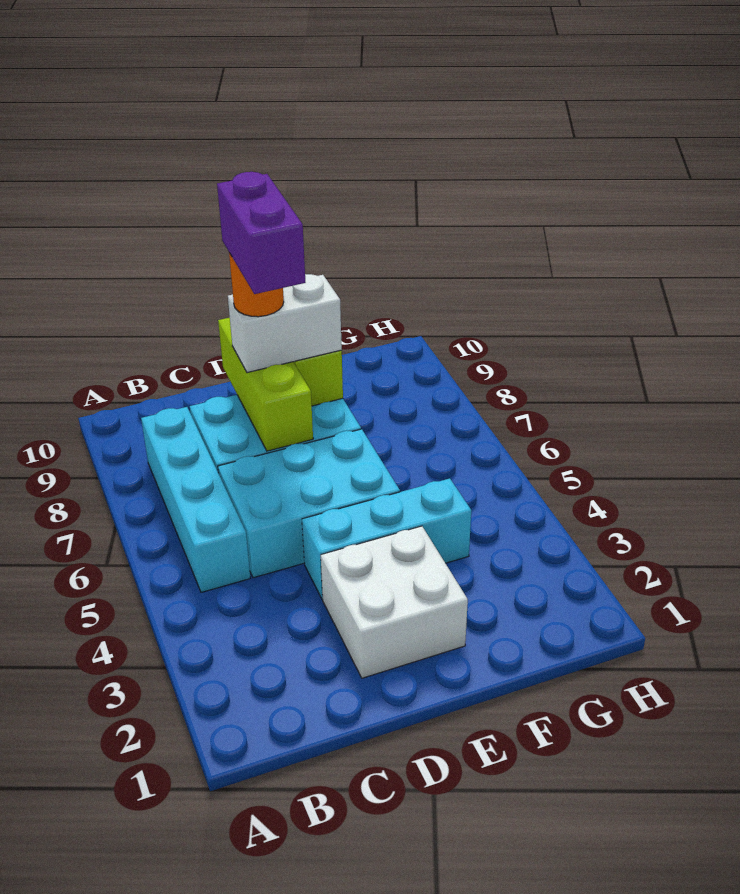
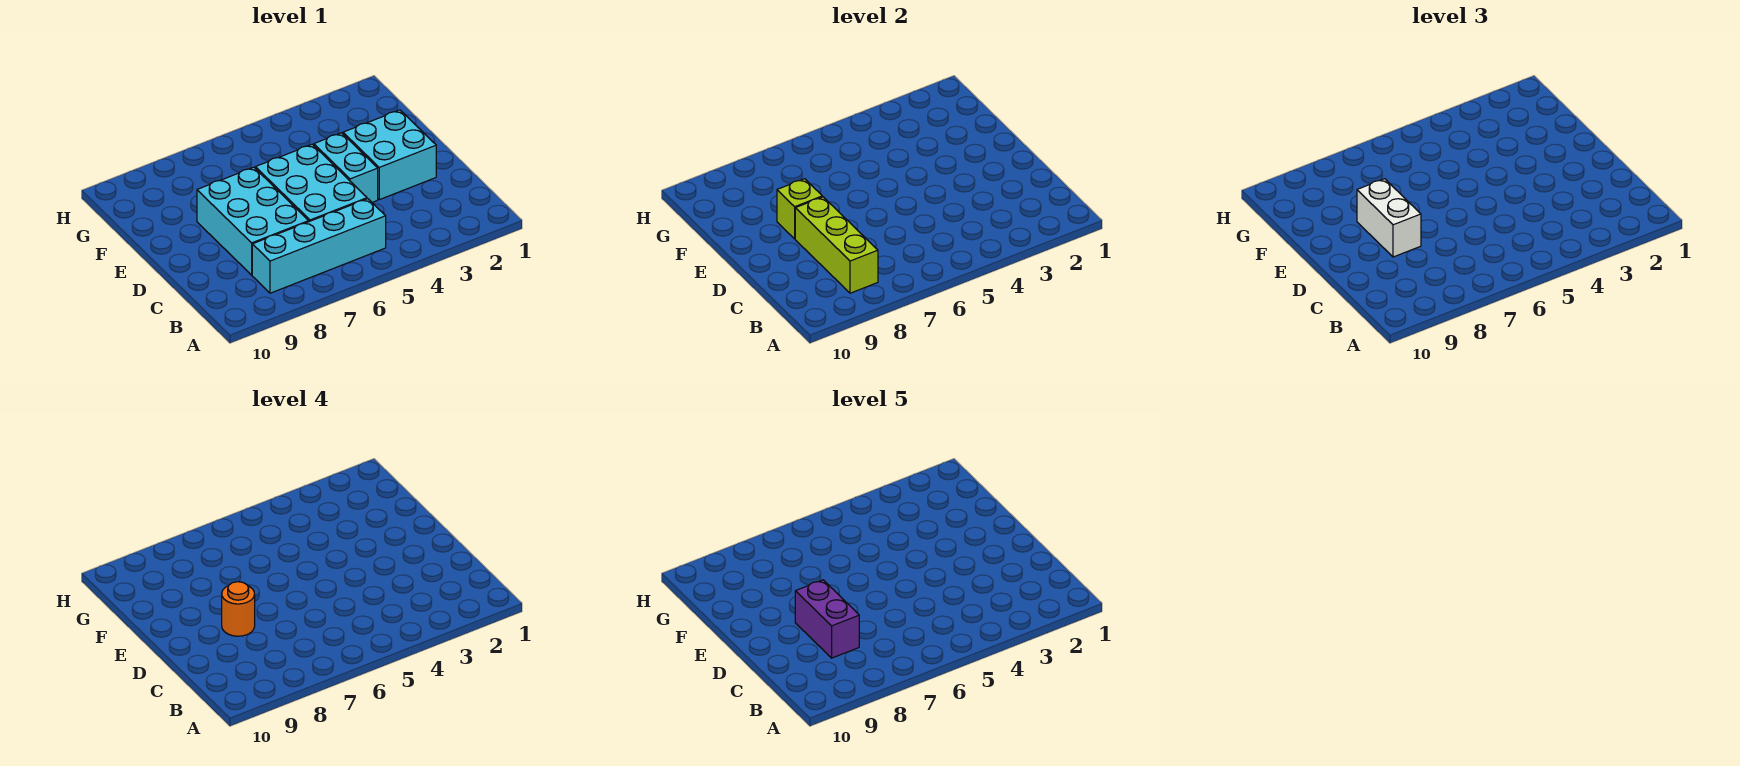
white brick D2:E3 level 1 -> cyan brick D2:E3 level 1
cyan brick D4:F4 level 1 -> cyan brick D4:E4 level 1
lime brick D7:D9 level 2 -> lime brick B8:D8 level 2
purple brick D7:D8 level 5 -> purple brick C8:D8 level 5

